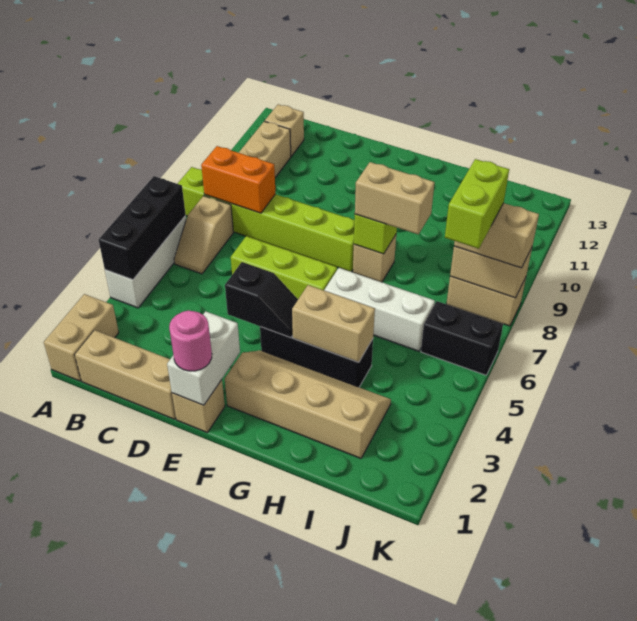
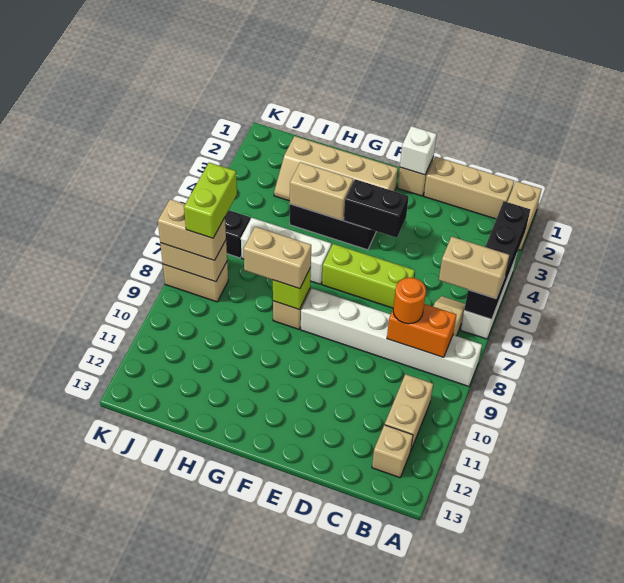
black brick A4:A6 level 2 -> black brick A3:A6 level 2
none -> tan brick A6:B6 level 3
lime brick A8:F8 level 1 -> white brick A8:F8 level 1
none -> orange round brick C8 level 3
white brick E1:E2 level 2 -> white brick E1 level 2
pink round brick E1 level 3 -> none
black slope E4:F4 level 2 top E -> black brick E4:F4 level 2

